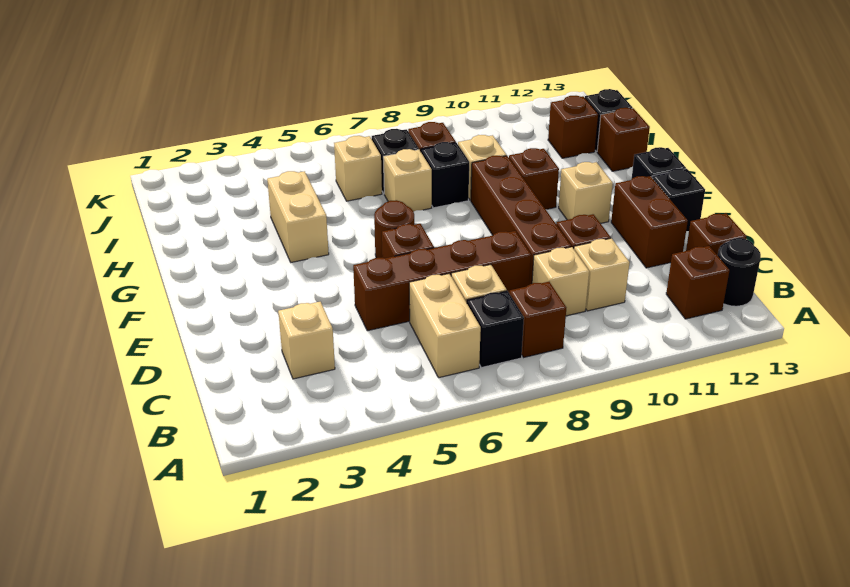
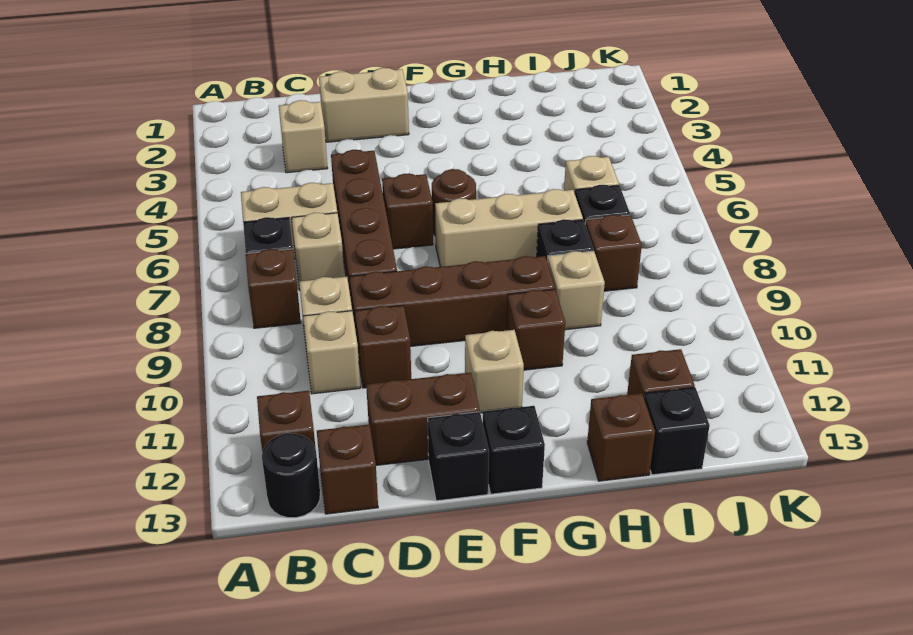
tan brick G4:H4 level 1 -> tan brick D2:E2 level 1
tan brick H7 level 1 -> tan brick F7:H7 level 1

